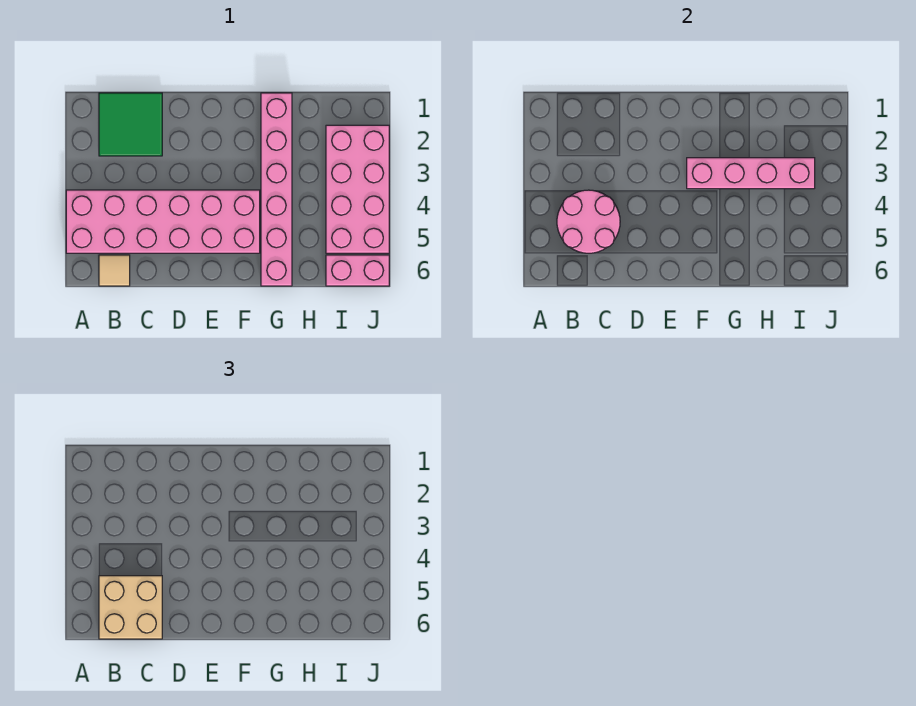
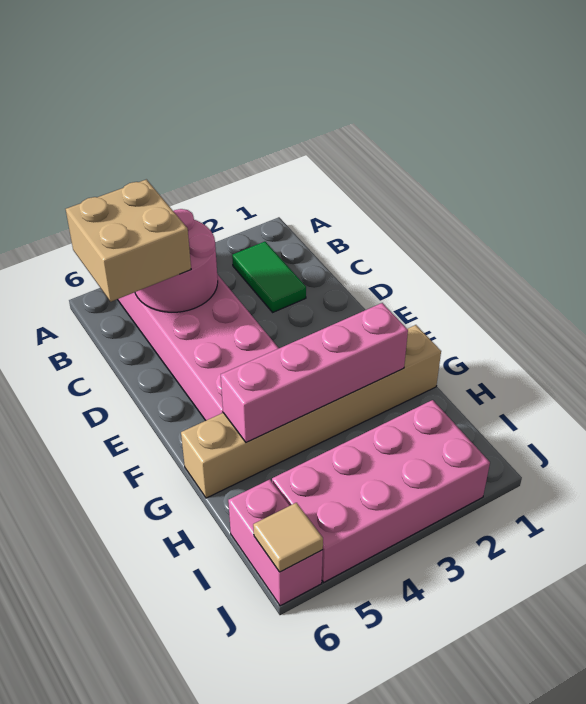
green tile B1:C2 level 1 -> green tile B2:C2 level 1
tan tile B6 level 1 -> tan tile J6 level 2
pink brick F3:I3 level 2 -> pink brick G2:G5 level 2
pink brick G1:G6 level 1 -> tan brick G1:G6 level 1

